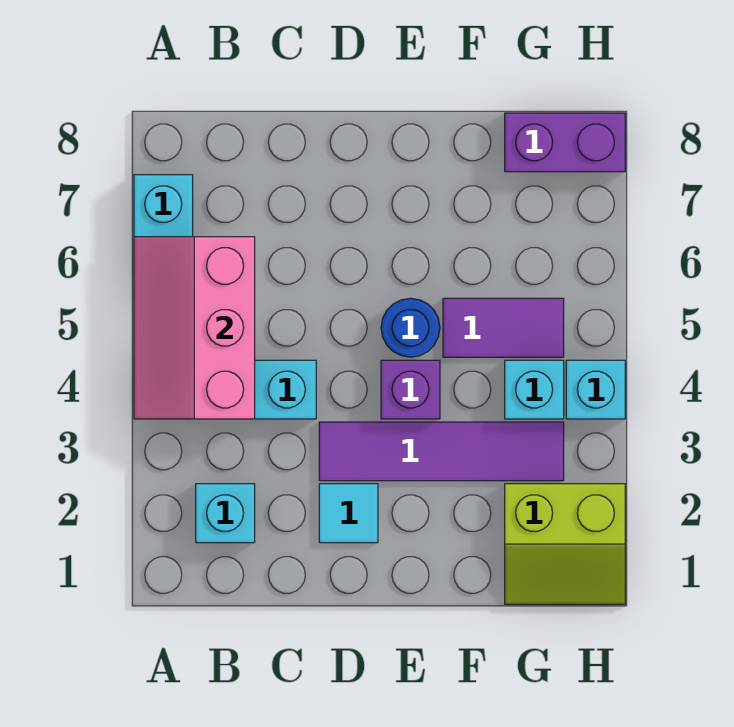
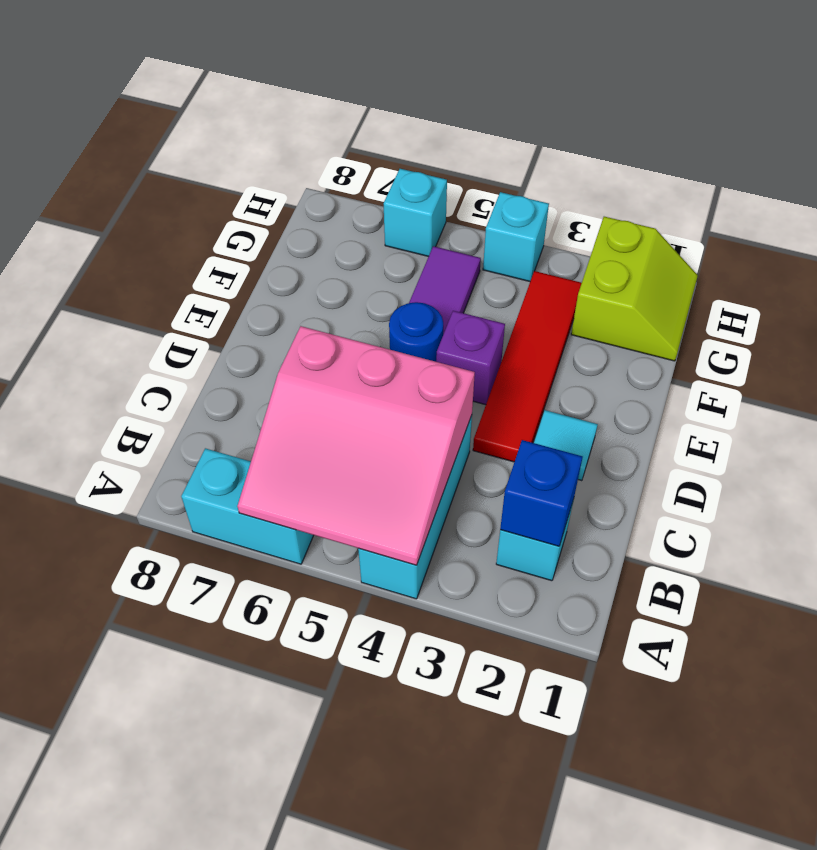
pink slope A4:B6 level 2 top B -> pink slope A4:C6 level 2 top C
none -> blue brick B2 level 2
purple tile D3:G3 level 1 -> red tile D3:G3 level 1
cyan brick G4 level 1 -> cyan brick H6 level 1
purple brick G8:H8 level 1 -> none

